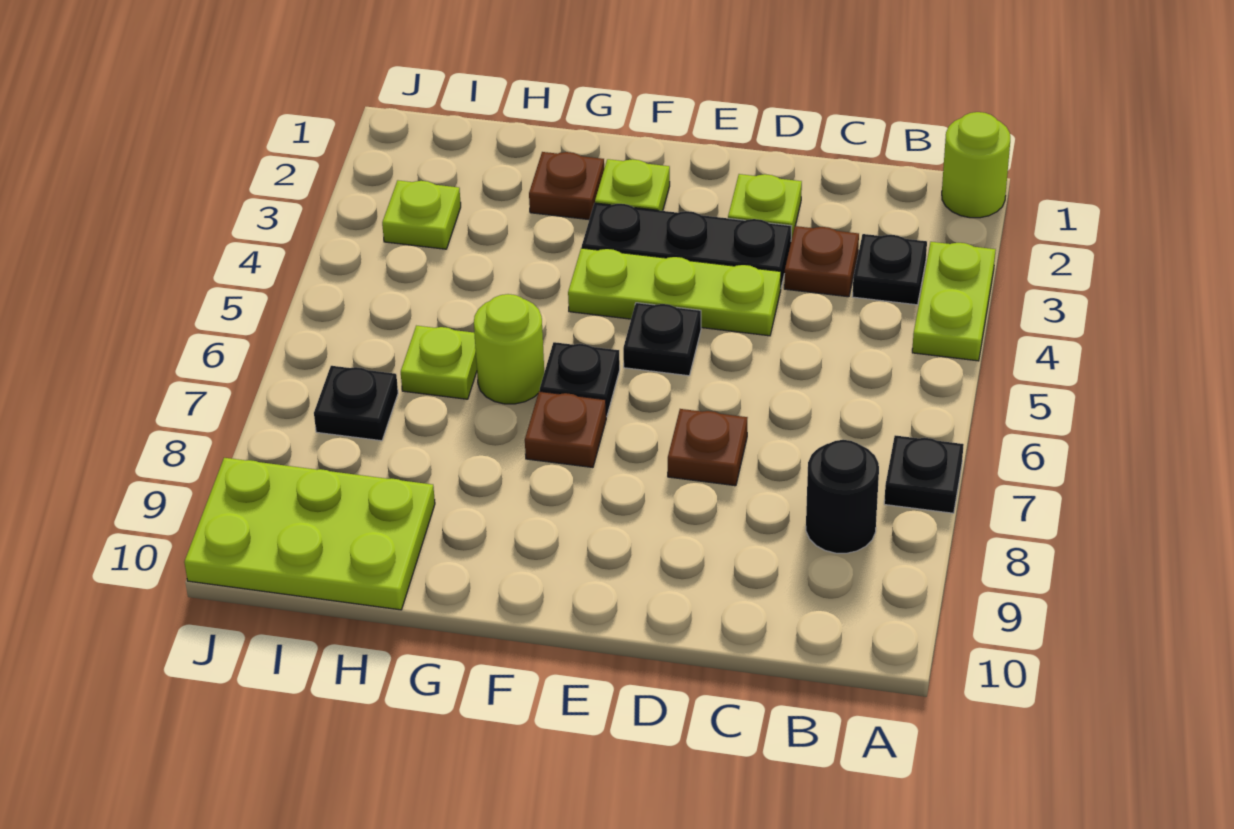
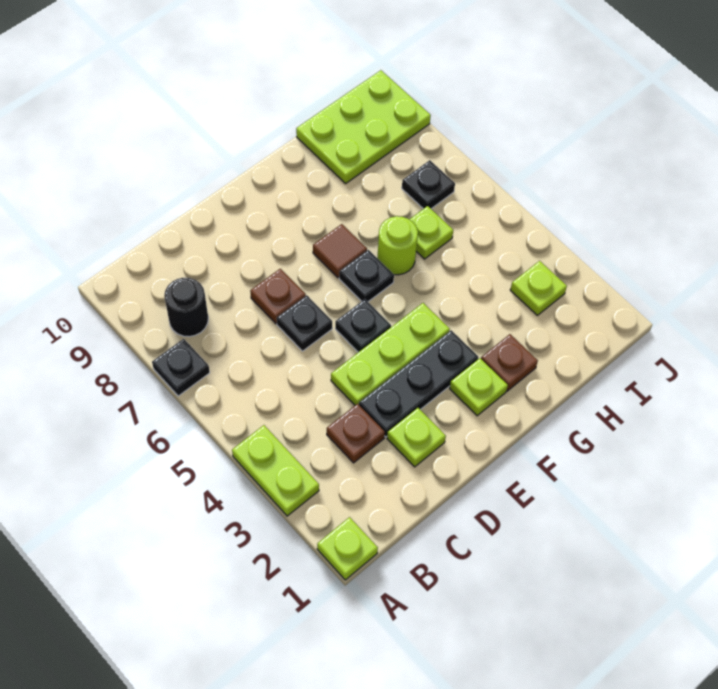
lime round brick A1 level 1 -> lime plate A1 level 1
black plate B3 level 1 -> black plate D6 level 1
brown plate F7 level 1 -> brown tile F7 level 1

